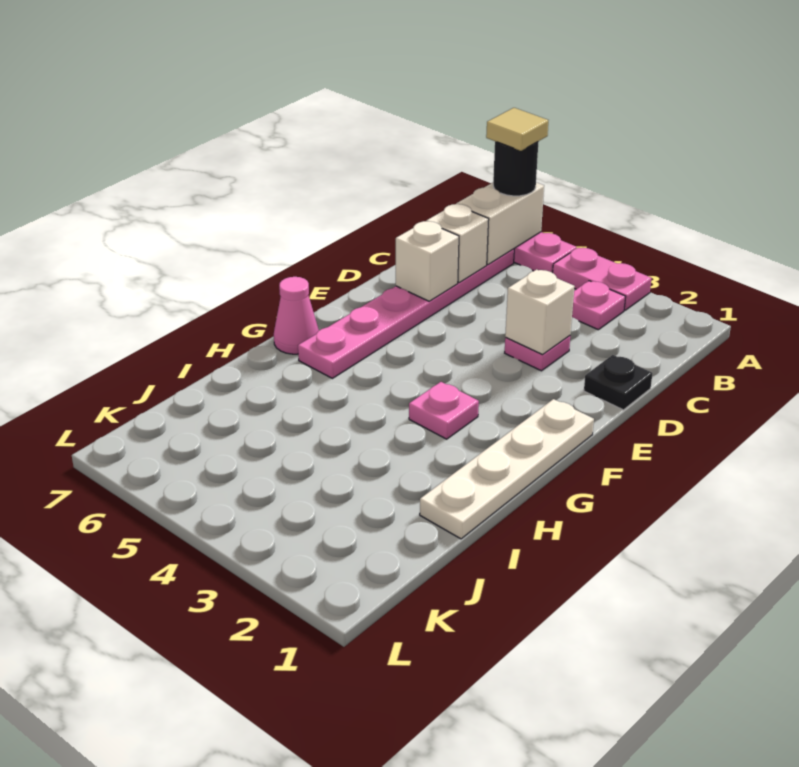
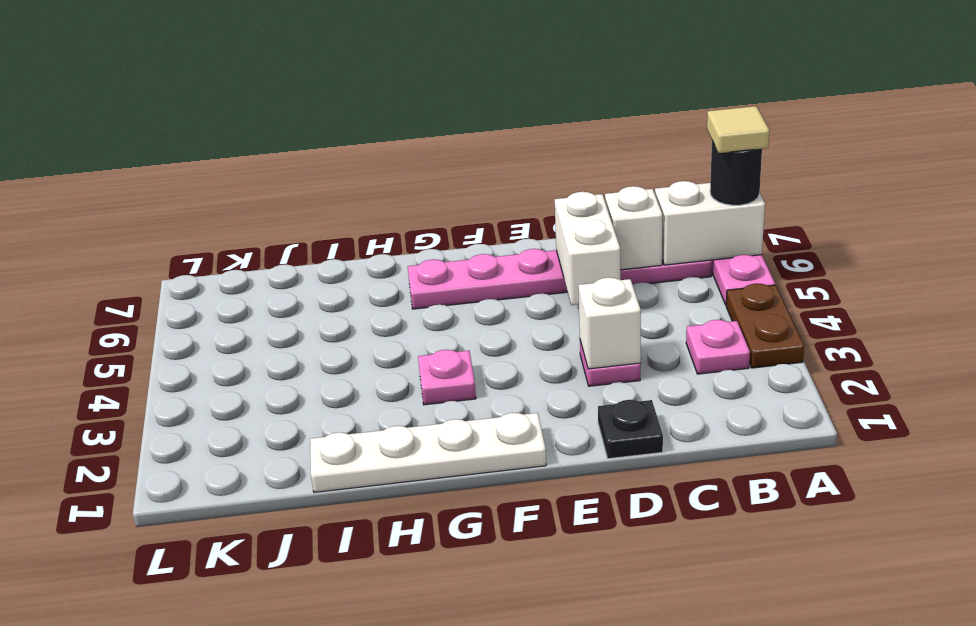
pink plate A3:A4 level 1 -> brown plate A3:A4 level 1
white brick D6 level 2 -> white brick D5:D6 level 2
pink cone G7 level 1 -> none

